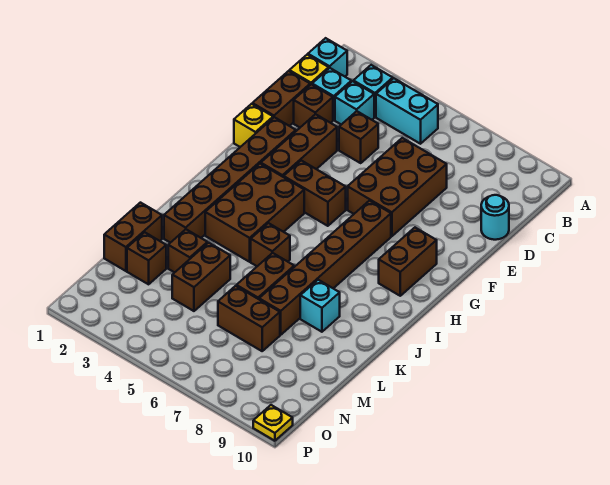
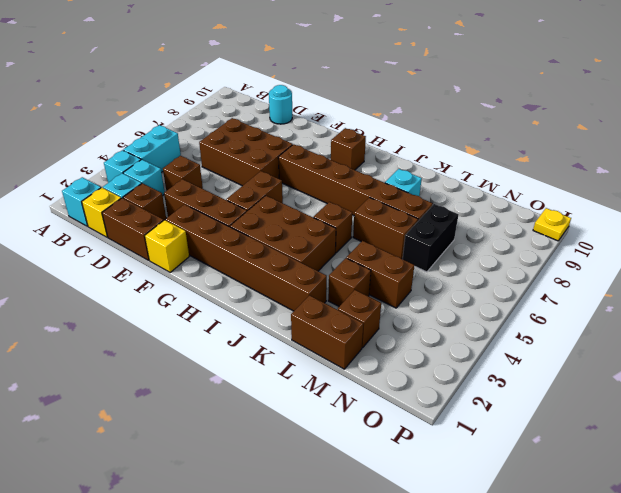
brown brick G9:H9 level 1 -> brown brick H9 level 1
brown brick M6:M7 level 1 -> black brick M6:M7 level 1

